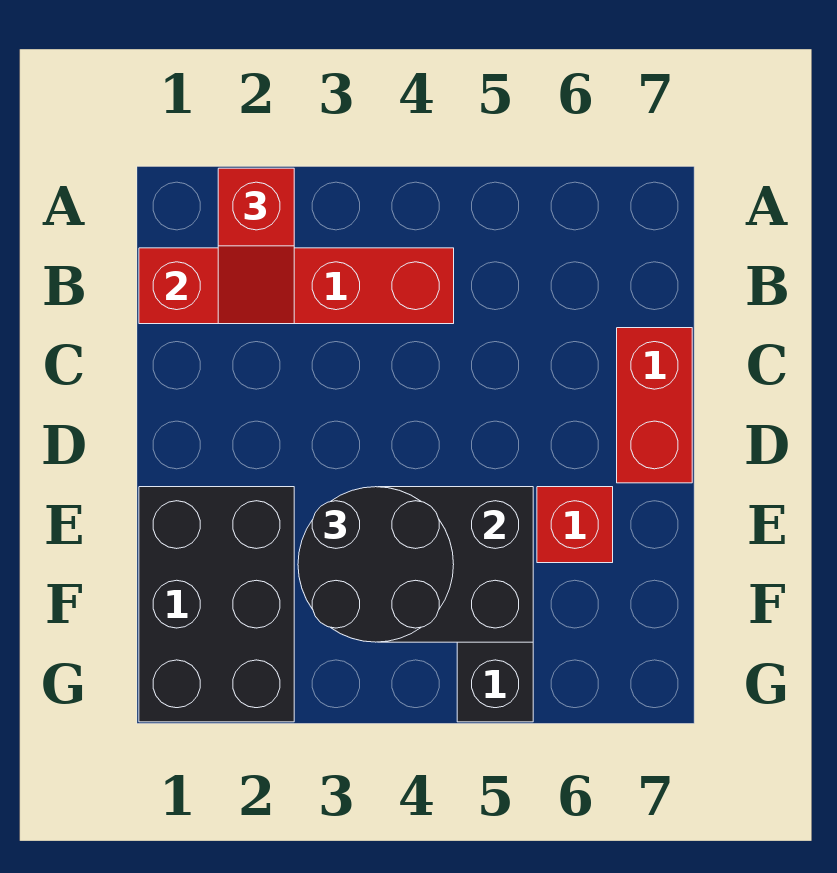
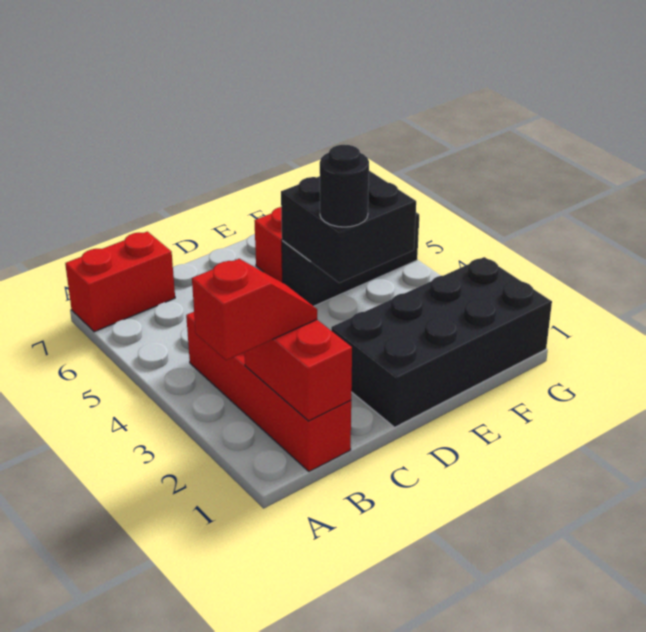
red brick C7:D7 level 1 -> red brick A7:B7 level 1
black brick E1:G2 level 1 -> black brick D1:G2 level 1
black round brick E3:F4 level 3 -> black round brick E4 level 3

